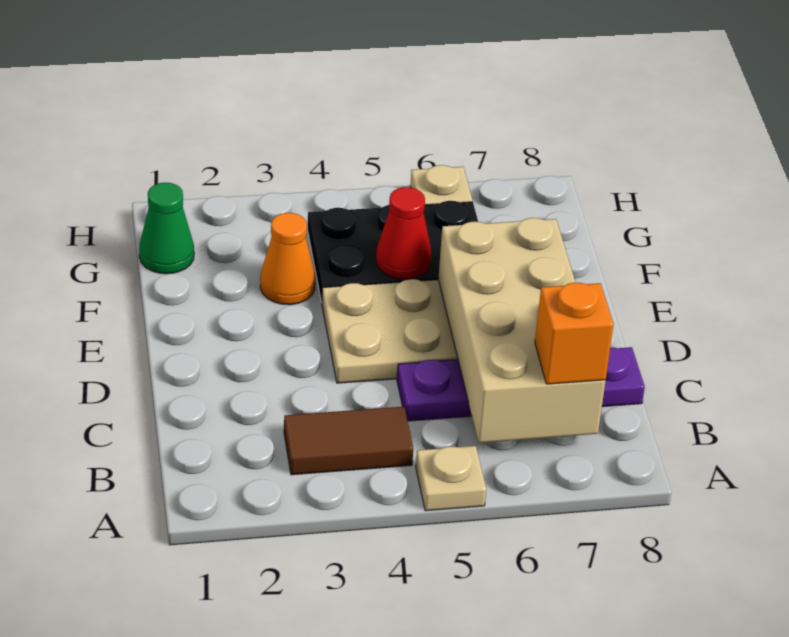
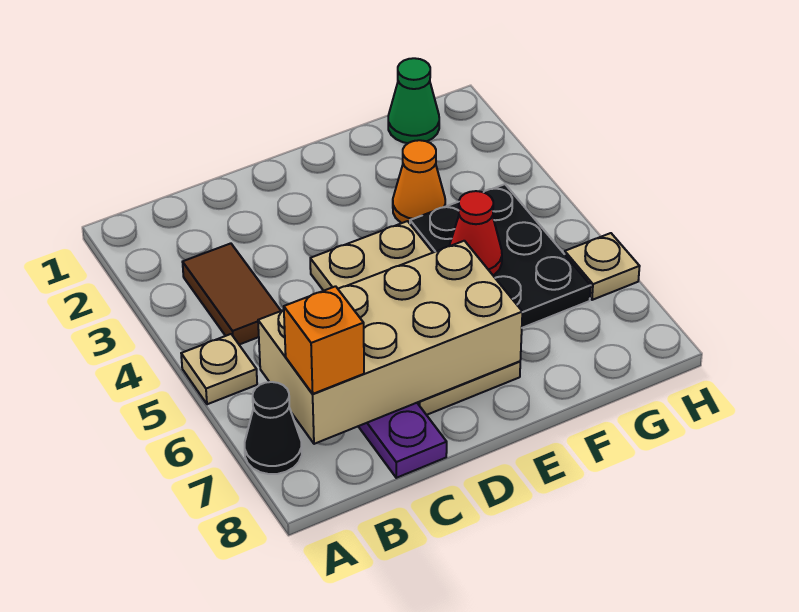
none -> black cone A7 level 1

